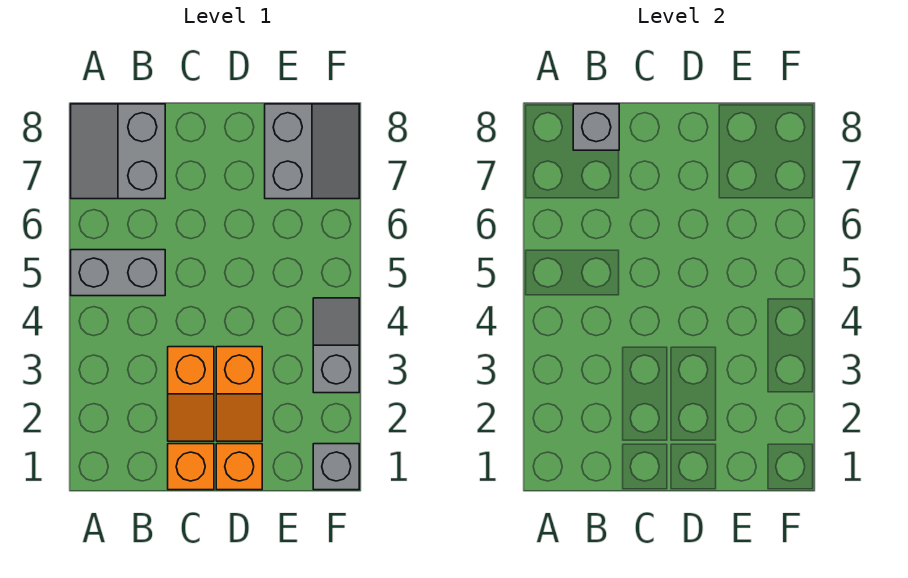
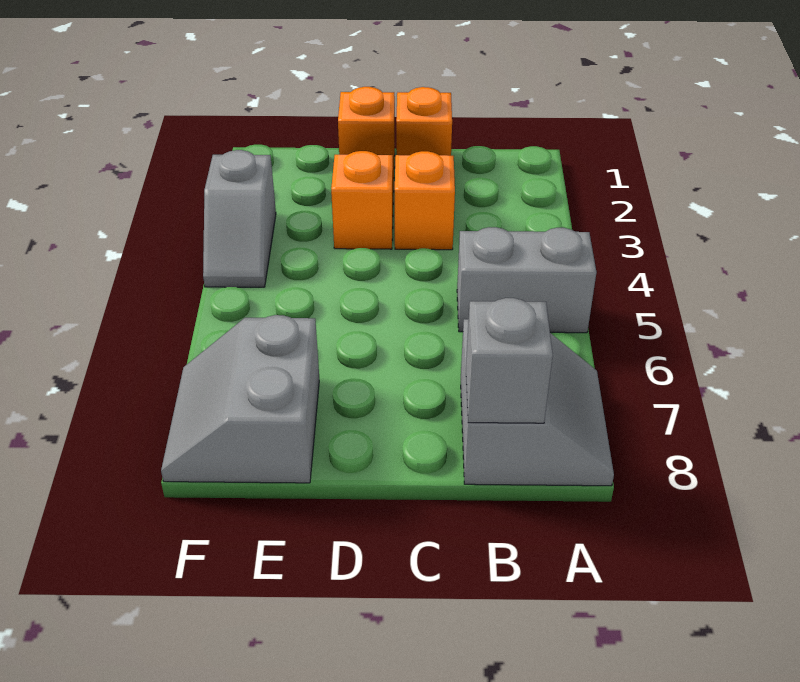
grey brick F1 level 1 -> none

